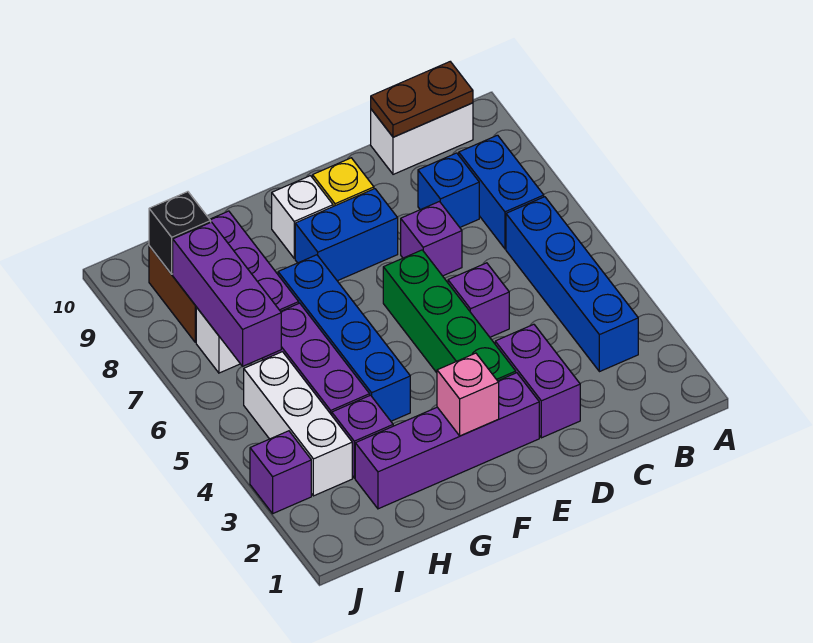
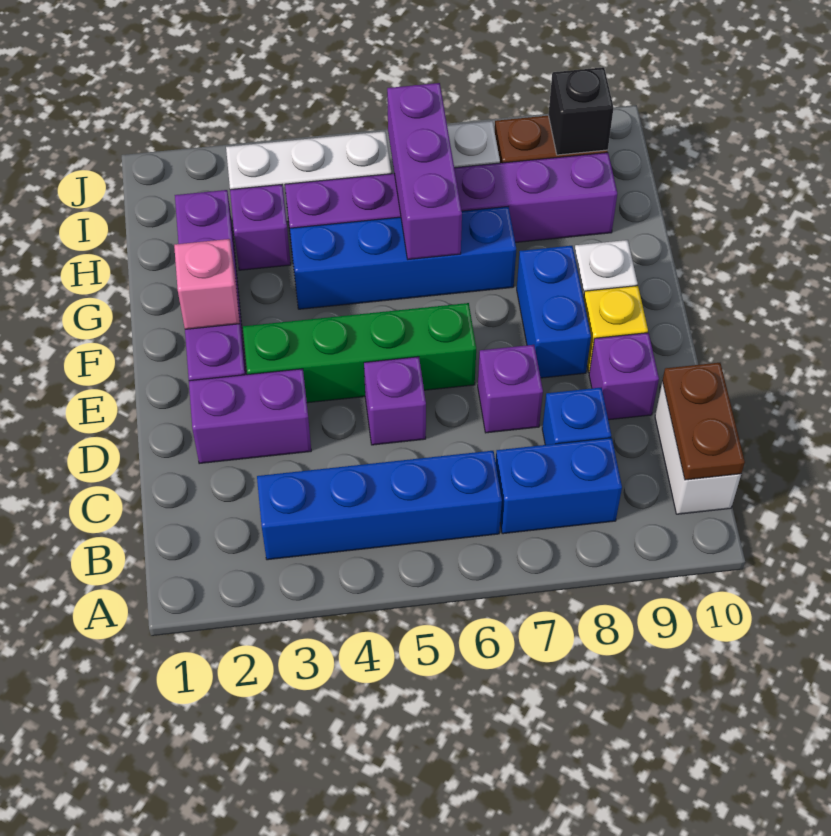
purple brick I6:I8 level 2 -> purple brick G6:I6 level 2
purple brick J3 level 1 -> purple brick D9 level 1

